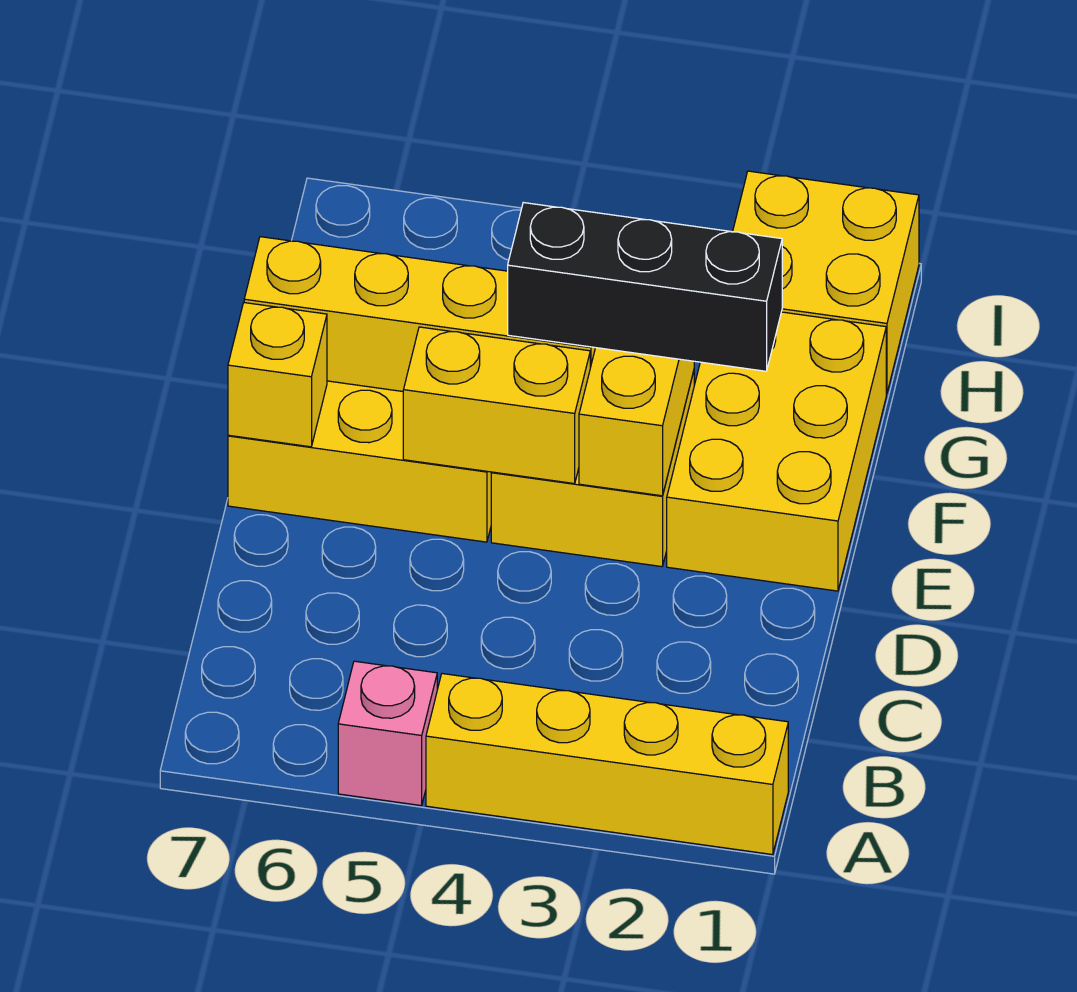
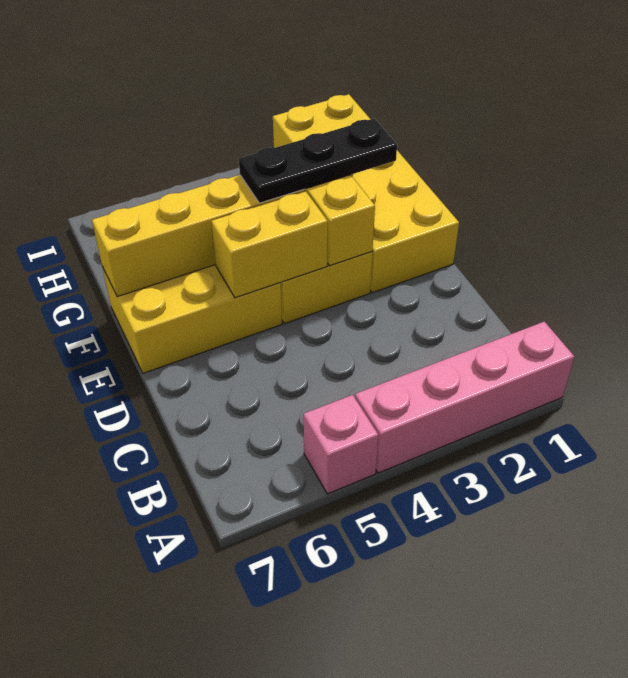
yellow brick A1:A4 level 1 -> pink brick A1:A4 level 1
yellow brick E7 level 2 -> none
black brick F2:F4 level 3 -> black plate F2:F4 level 3

